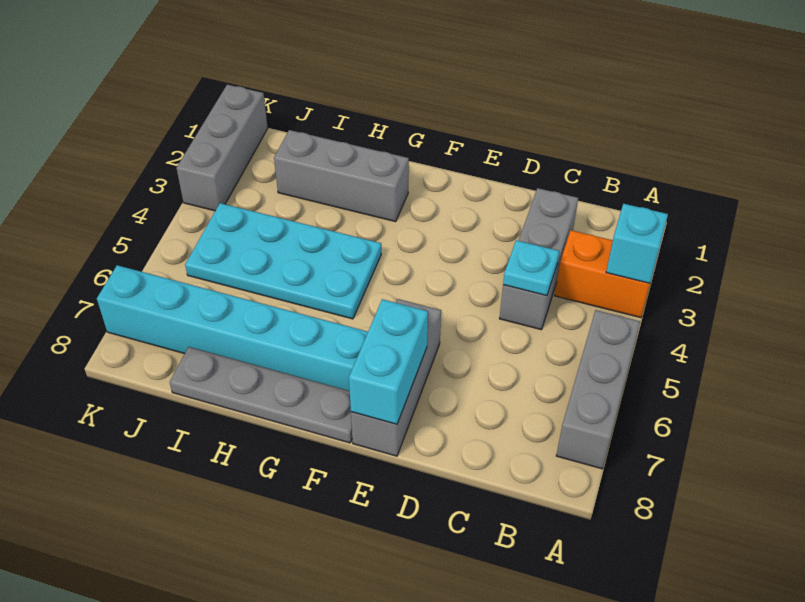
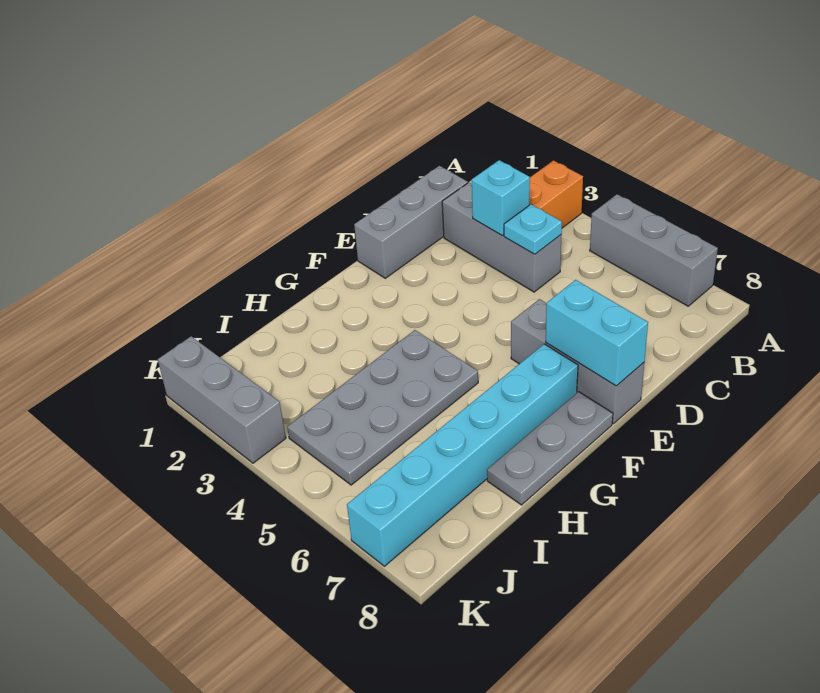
cyan brick A3 level 2 -> cyan brick C3 level 2
grey plate F8:I8 level 1 -> grey plate F8:H8 level 1
grey brick G2:I2 level 1 -> grey brick C1:E1 level 1
cyan plate G4:J5 level 1 -> grey plate G4:J5 level 1

